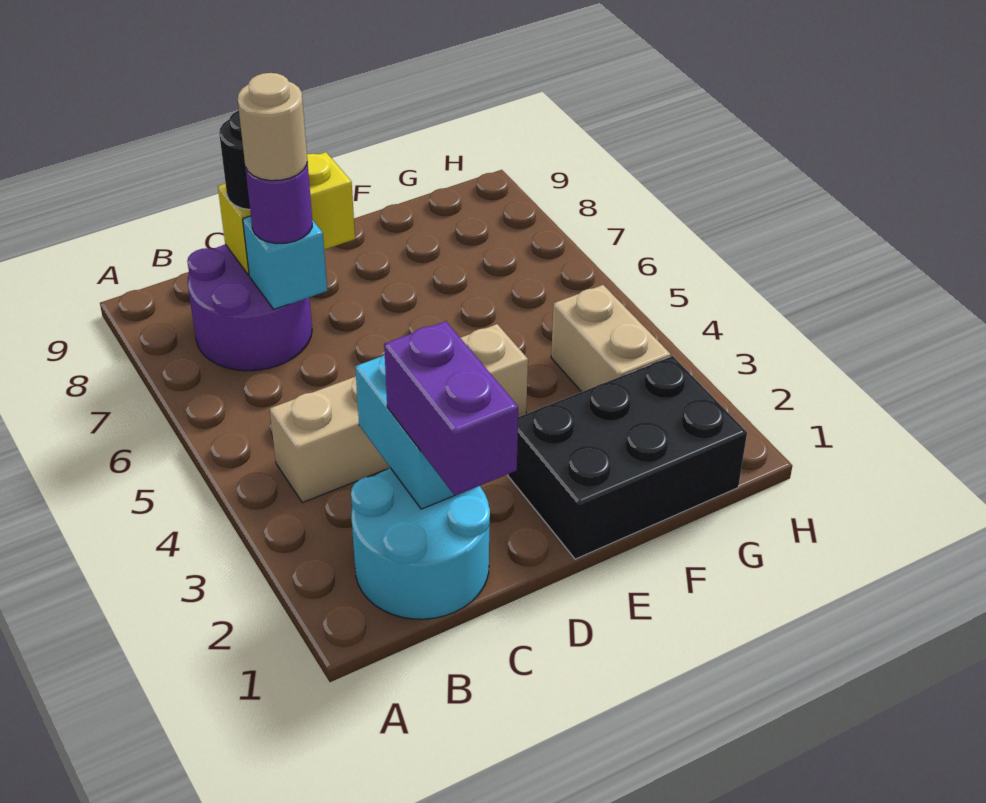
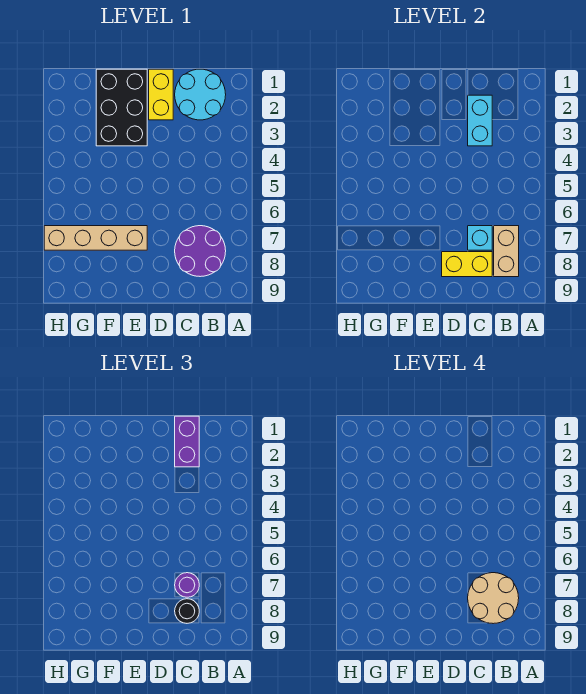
tan brick B4:E4 level 1 -> tan brick E7:H7 level 1
tan round brick C7 level 4 -> tan round brick B7:C8 level 4
none -> yellow brick D1:D2 level 1
black brick E1:G2 level 1 -> black brick E1:F3 level 1
tan brick G3:G4 level 1 -> tan brick B7:B8 level 2

